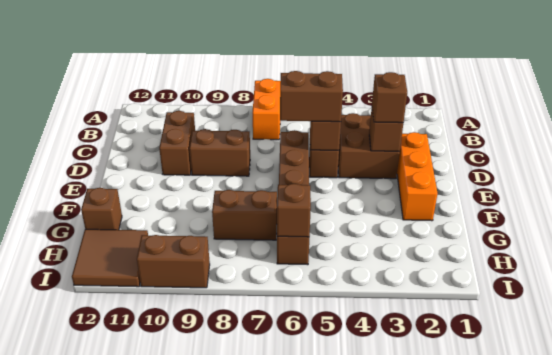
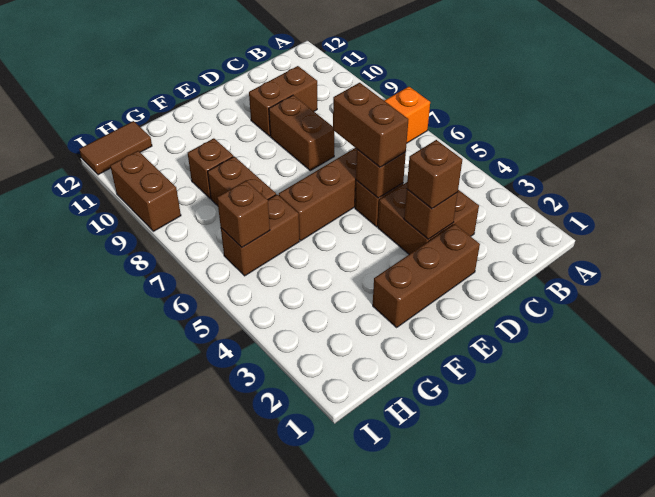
orange brick D2:F2 level 1 -> brown brick D2:F2 level 1
brown brick G12 level 1 -> brown brick G9 level 1
brown tile H11:I12 level 1 -> brown tile H12:I12 level 1

